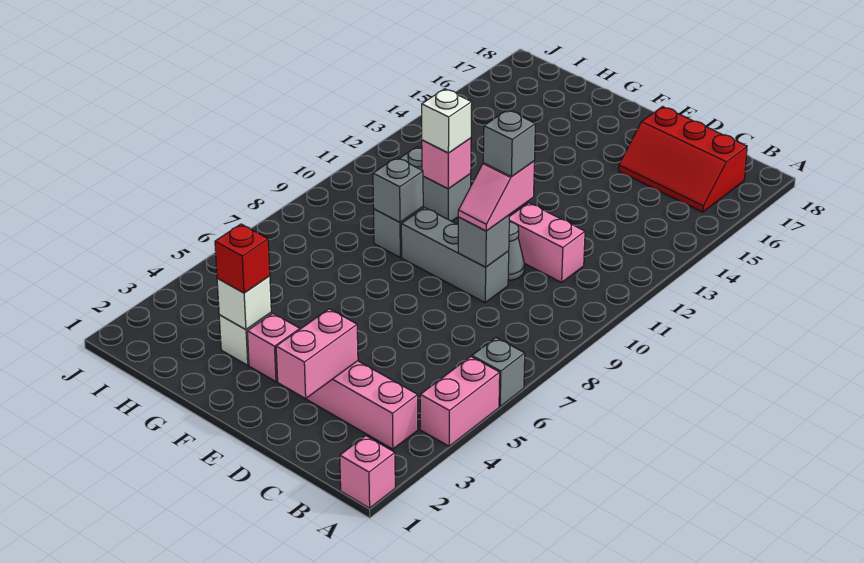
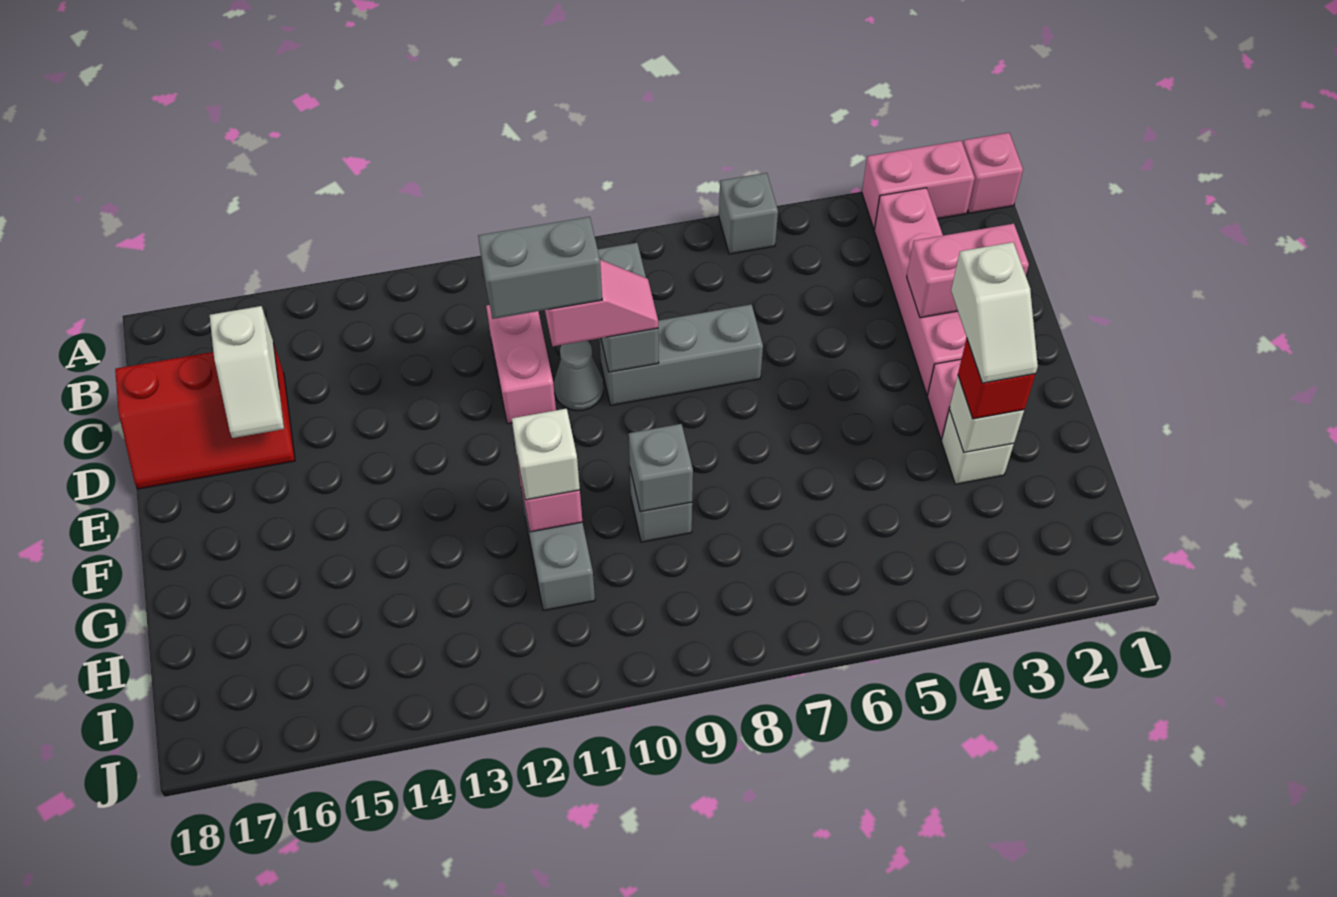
pink brick A4:A5 level 1 -> pink brick A2:A3 level 1
red slope B16:D17 level 1 top 17 -> red slope C16:D18 level 1 top C
none -> white slope C16:D16 level 2 top C
grey brick D9:F9 level 1 -> grey brick D7:D9 level 1
grey brick D9 level 2 -> grey brick C9:D9 level 2
grey brick D10 level 4 -> grey brick D10:D11 level 4
none -> white slope F3:G3 level 4 top F

